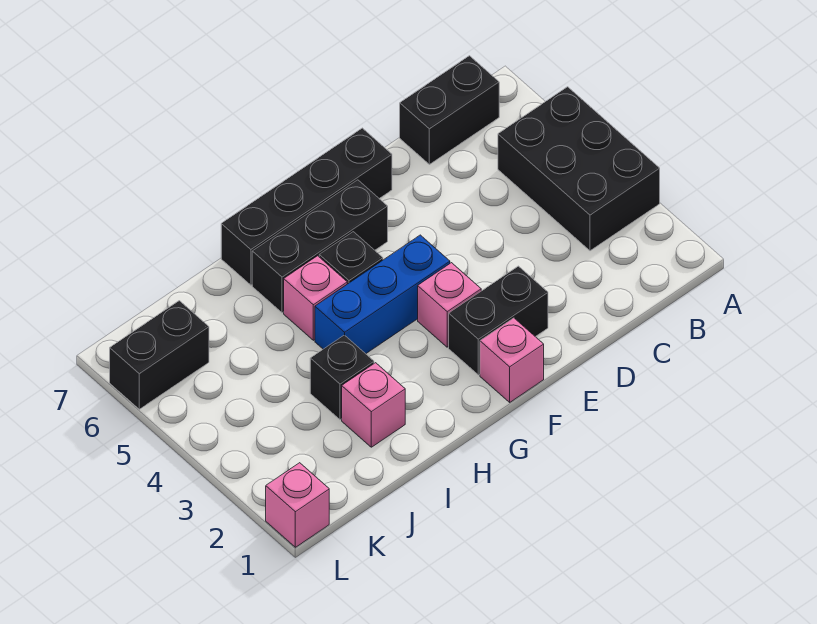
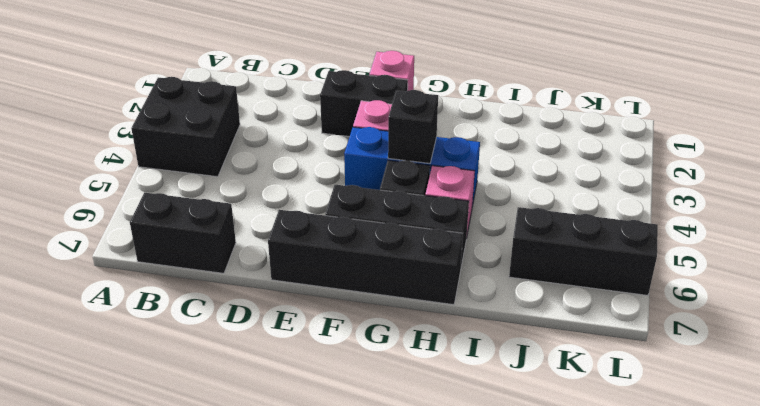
black brick A3:B5 level 1 -> black brick A3:B4 level 1
pink brick I2 level 1 -> none
black brick I3 level 1 -> black brick G4 level 2
black brick K6:L6 level 1 -> black brick J6:L6 level 1
pink brick L1 level 1 -> none

